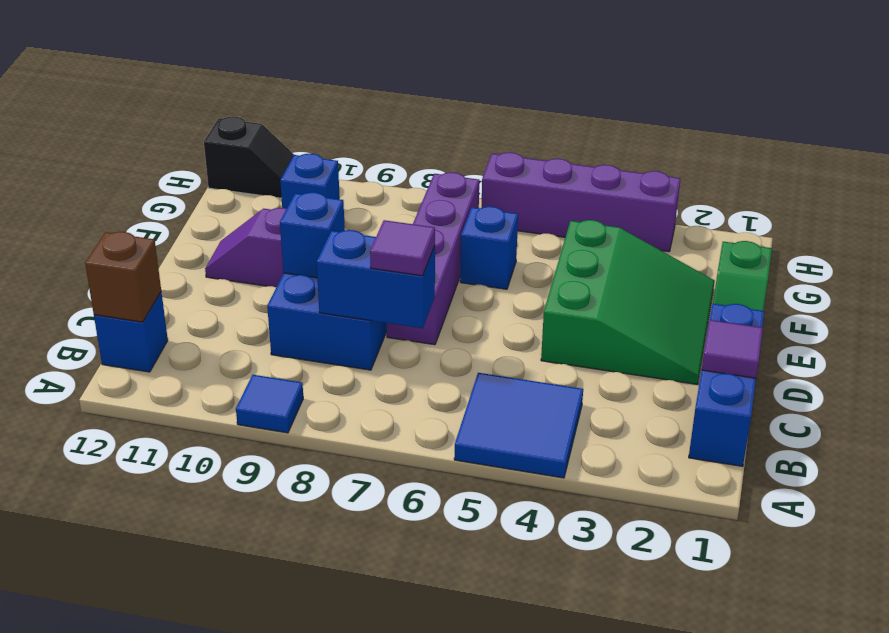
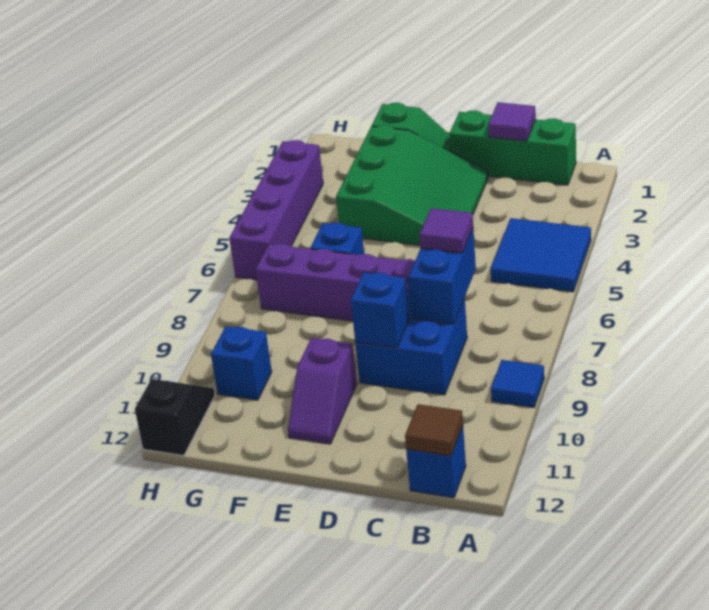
blue brick B1:D1 level 1 -> green brick B1:D1 level 1
brown brick B12 level 2 -> brown tile B12 level 2
green slope D2:F4 level 1 top 4 -> green slope D2:F4 level 1 top F

